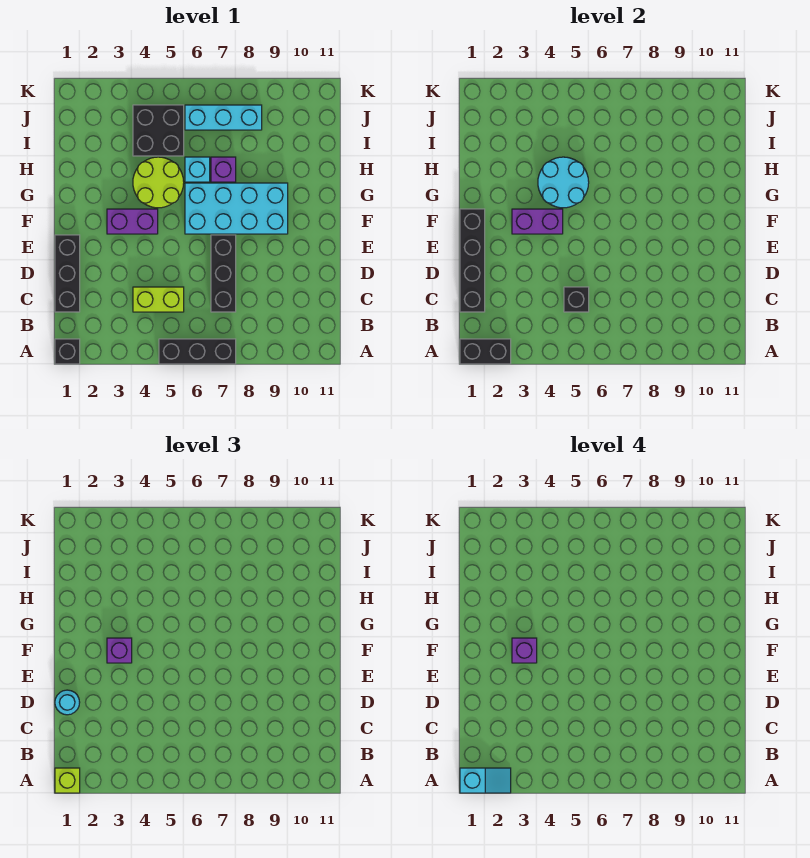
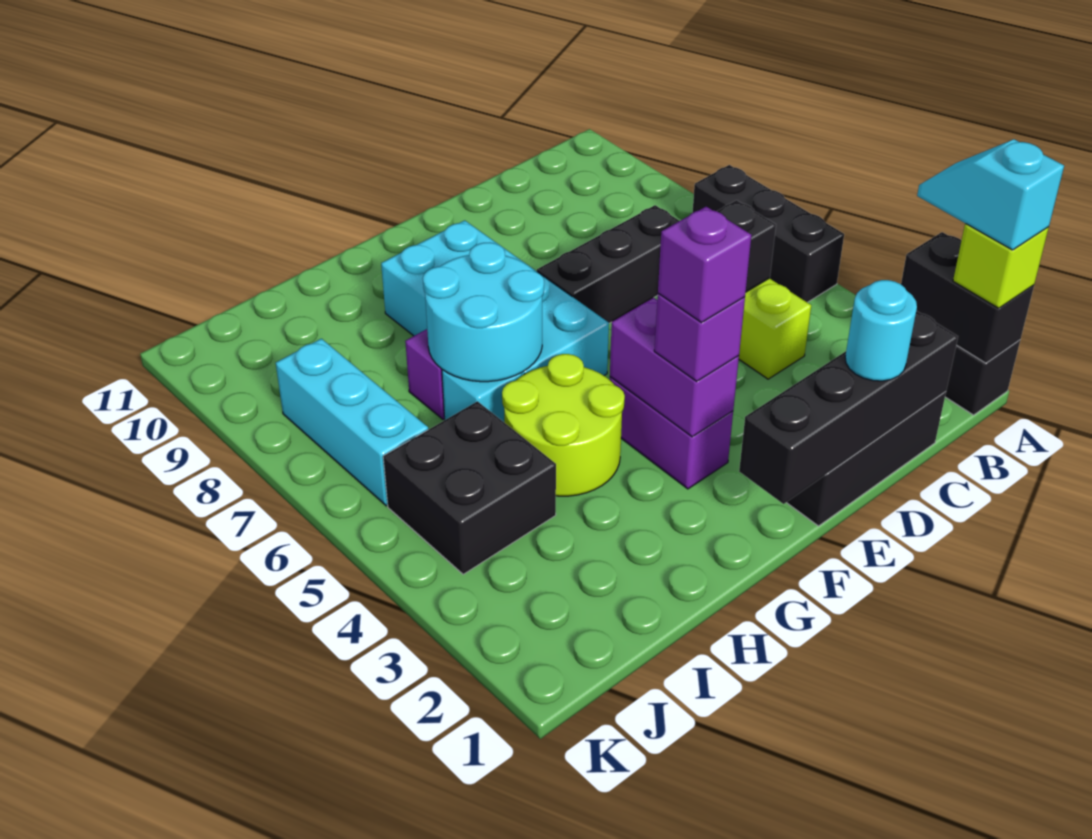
cyan round brick G4:H5 level 2 -> cyan round brick G6:H7 level 2

